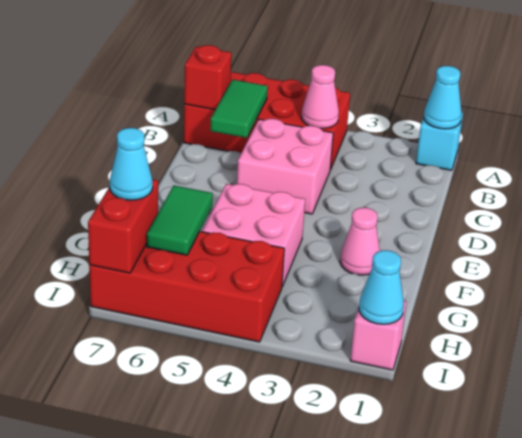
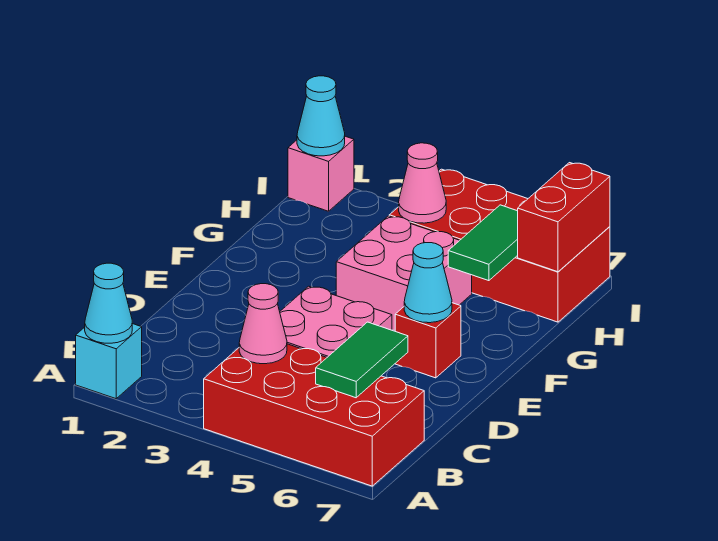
red brick B7 level 2 -> red brick E6 level 1
pink cone F2 level 1 -> pink cone H4 level 2
cyan cone H7 level 3 -> cyan cone E6 level 2

